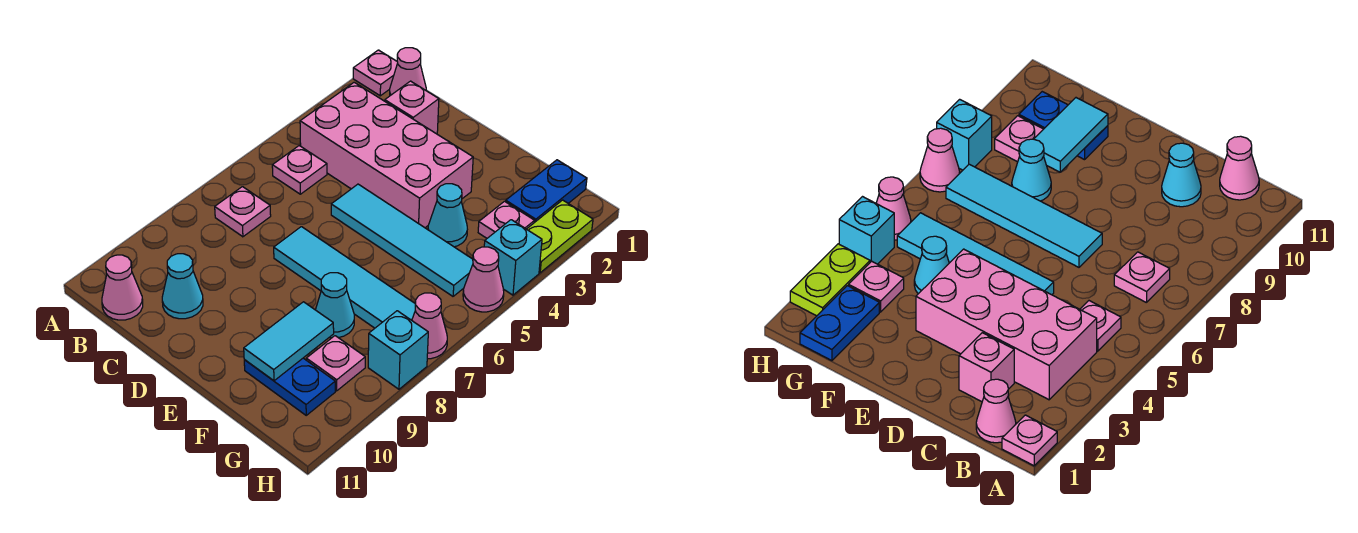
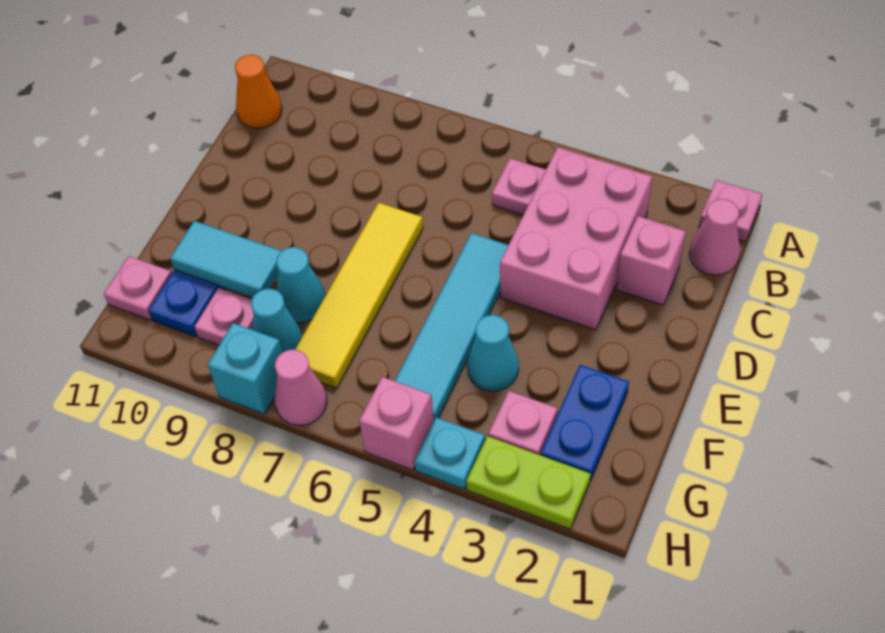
pink brick B3:E4 level 1 -> pink brick B3:D4 level 1
pink plate B7 level 1 -> pink plate G11 level 1
pink cone B11 level 1 -> orange cone B11 level 1
cyan cone C10 level 1 -> cyan cone G8 level 1
cyan tile D7:G7 level 1 -> yellow tile D7:G7 level 1
blue plate G1:G2 level 1 -> blue plate F2:G2 level 1
cyan brick H4 level 1 -> cyan plate H4 level 1
pink cone H5 level 1 -> pink brick H5 level 1

